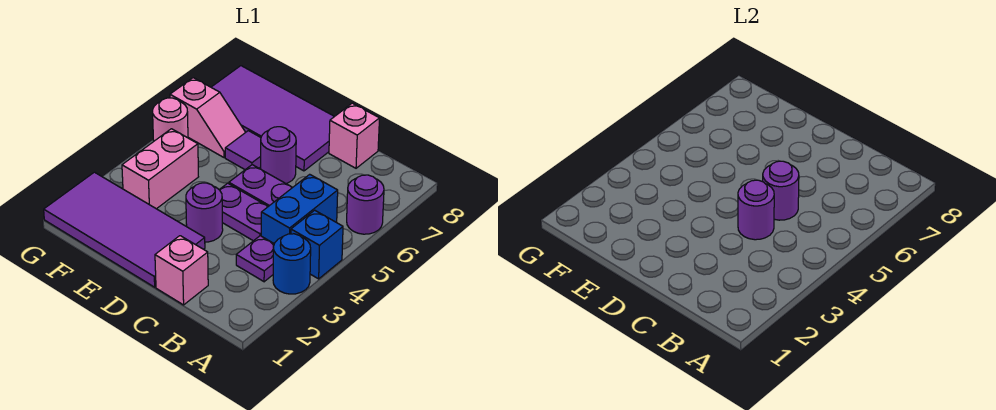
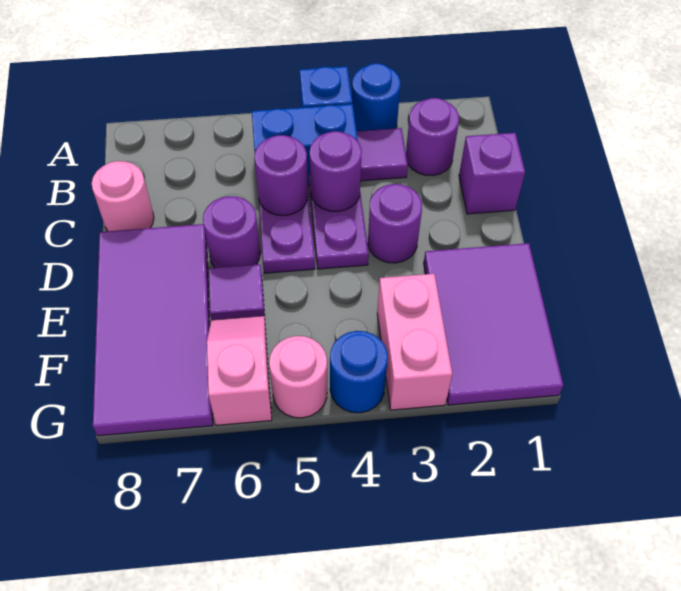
purple round brick A6 level 1 -> purple round brick B2 level 1
purple plate B3 level 1 -> purple tile B3 level 1
pink brick C1 level 1 -> purple brick C1 level 1
pink brick C8 level 1 -> pink round brick C8 level 1
purple tile D1:G2 level 1 -> purple tile E1:G2 level 1
pink brick F3:F4 level 1 -> pink brick F3:G3 level 1
none -> blue round brick G4 level 1

